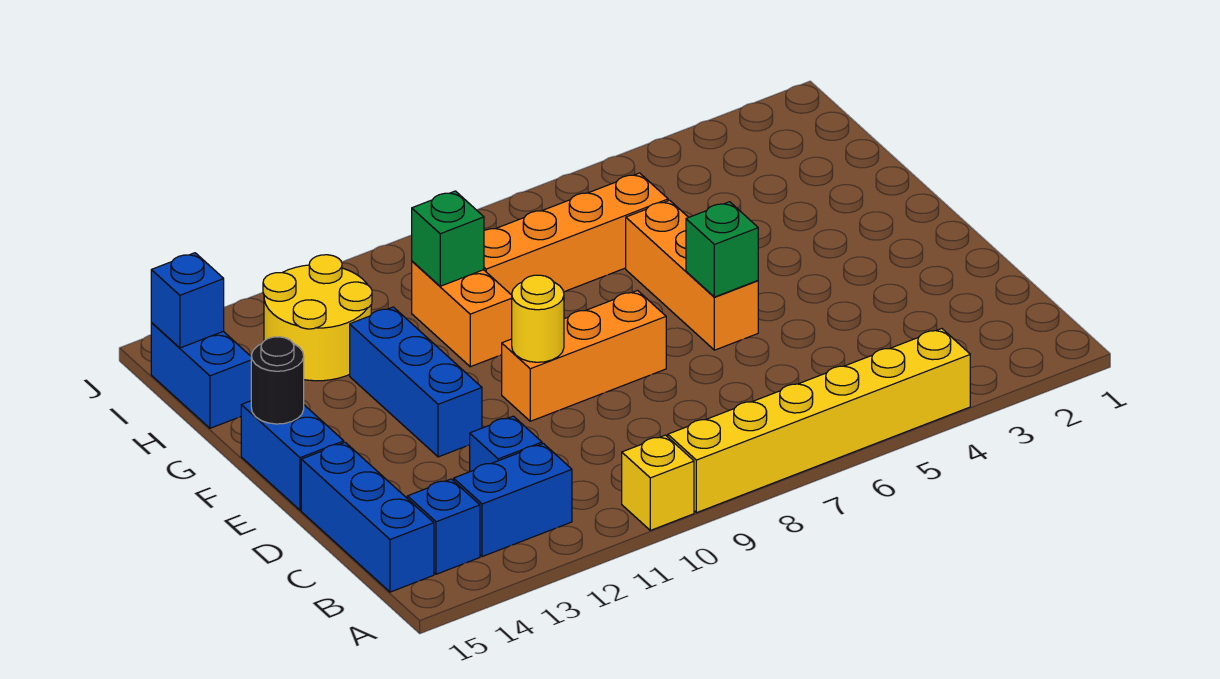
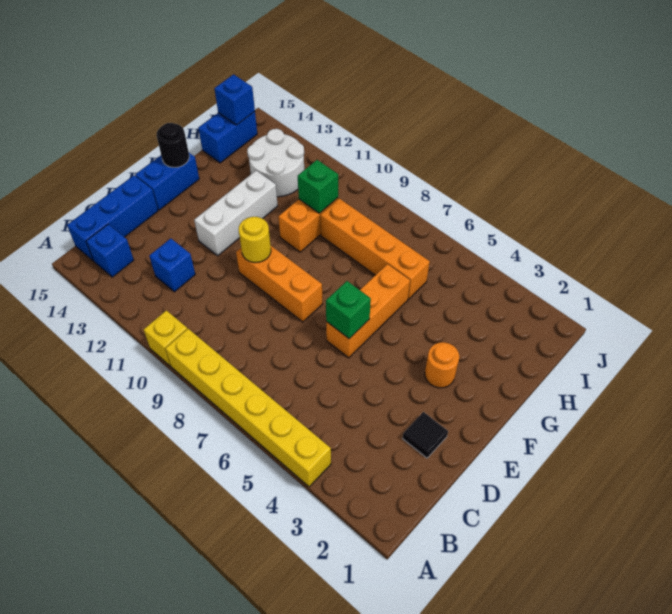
blue brick B12:B13 level 1 -> none
none -> black tile D2 level 1
blue brick E12:G12 level 1 -> white brick E12:G12 level 1
none -> orange round brick F3 level 1
yellow round brick H12:I13 level 1 -> white round brick H12:I13 level 1

